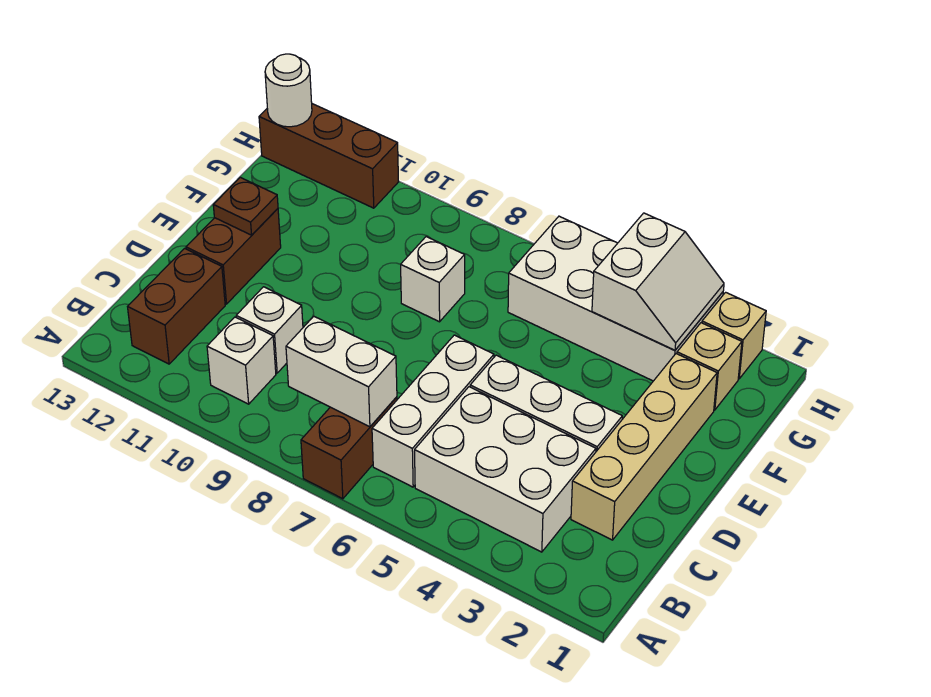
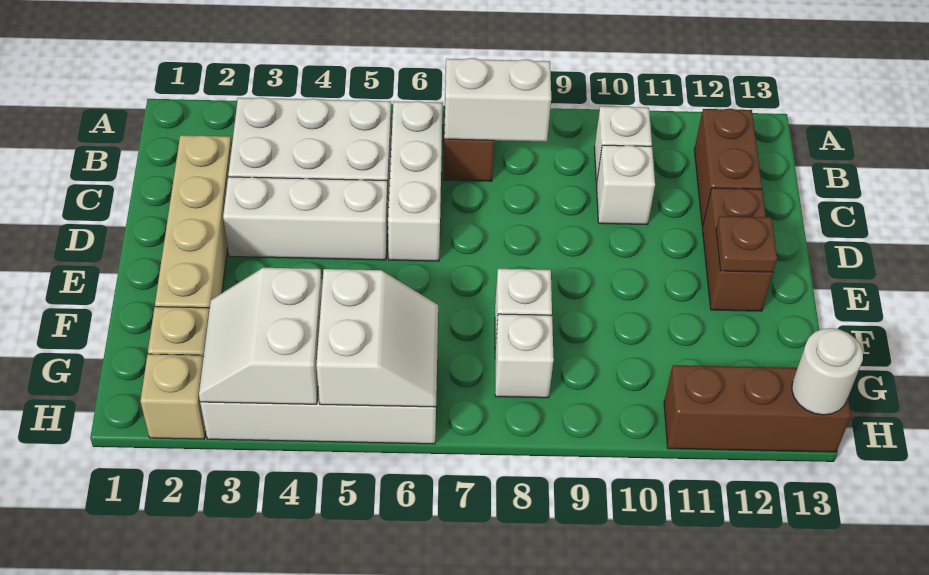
none -> white slope G5:H6 level 2 top 5
none -> white brick G8 level 1

